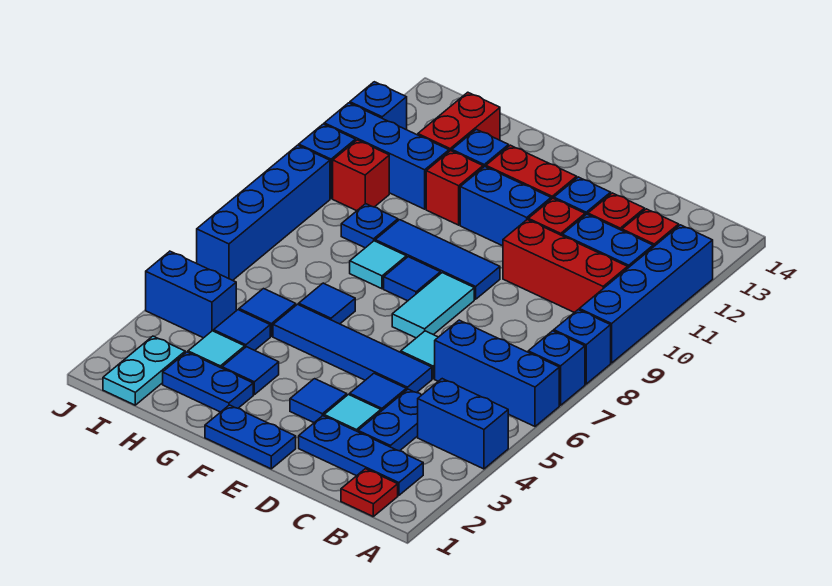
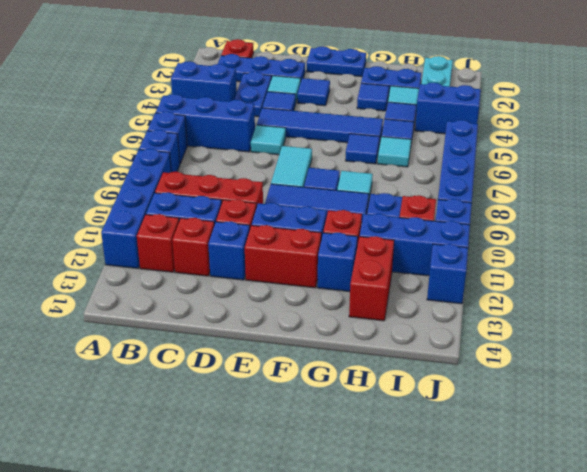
none -> cyan tile H6 level 1

